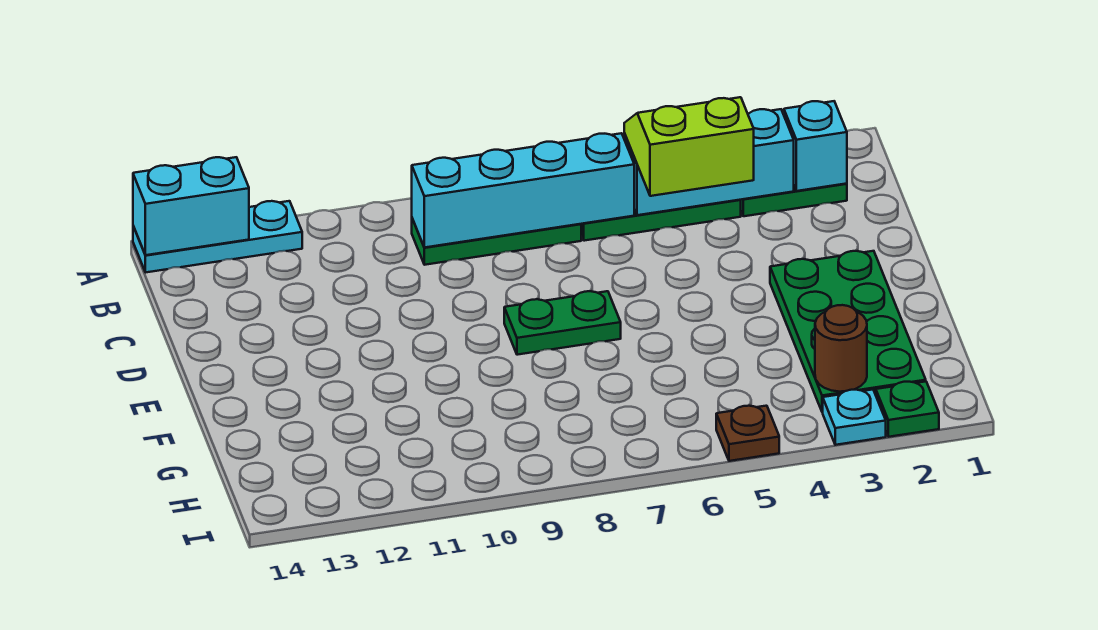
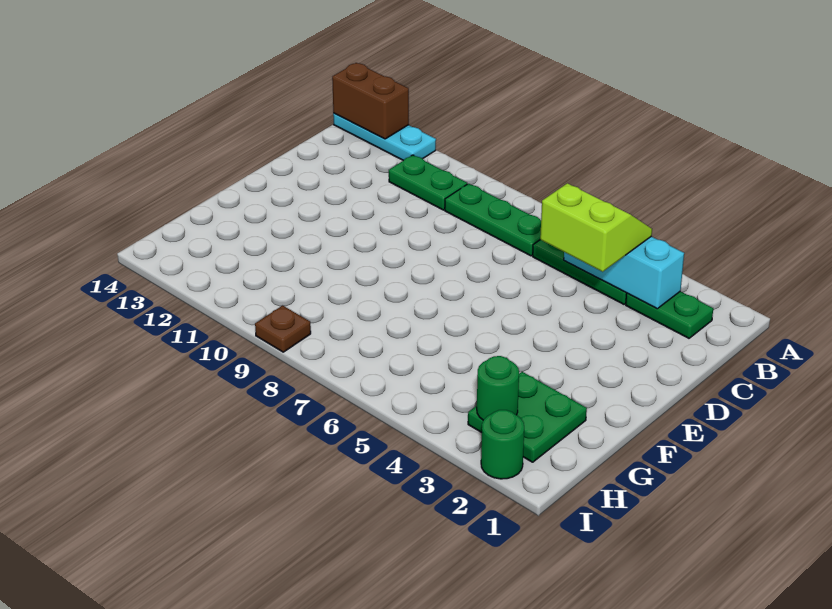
cyan brick A13:A14 level 2 -> brown brick A13:A14 level 2
cyan brick B2 level 2 -> none
cyan brick B6:B9 level 2 -> none
green plate E2:H3 level 1 -> green plate G2:H3 level 1
green plate E7:E8 level 1 -> green plate B10:B11 level 1
brown round brick H3 level 2 -> green round brick H3 level 2
green plate I2 level 1 -> green round brick I2 level 1
cyan plate I3 level 1 -> none
brown plate I5 level 1 -> brown plate I9 level 1

